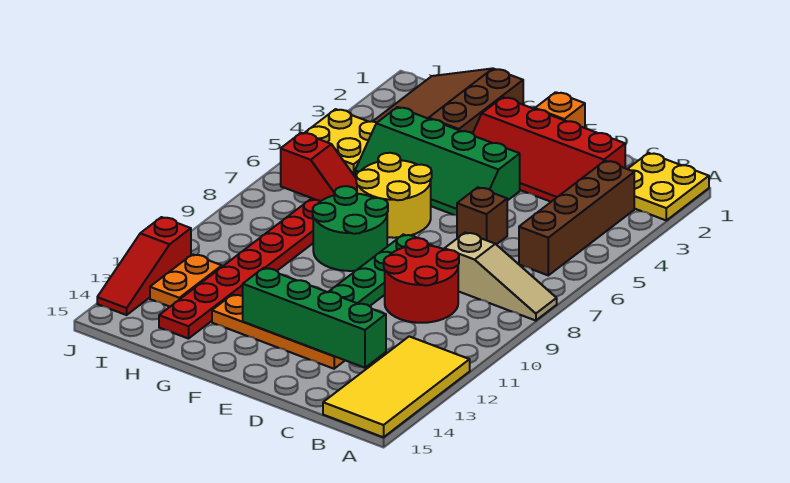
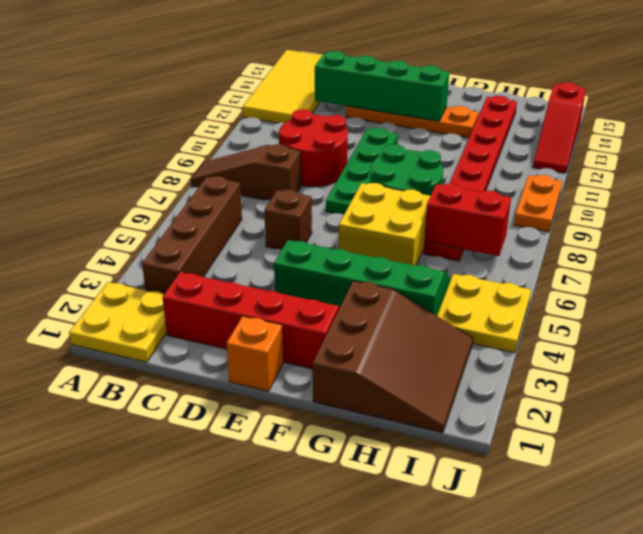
tan slope A8:C8 level 1 top C -> brown slope A8:C8 level 1 top C
yellow round brick F6:G7 level 1 -> yellow brick F6:G7 level 1
red slope H7:I7 level 2 top I -> red brick H7:I7 level 2
orange plate I12:I13 level 1 -> orange plate J9:J10 level 1
red slope J12:J14 level 1 top 12 -> red slope J12:J14 level 1 top 14

